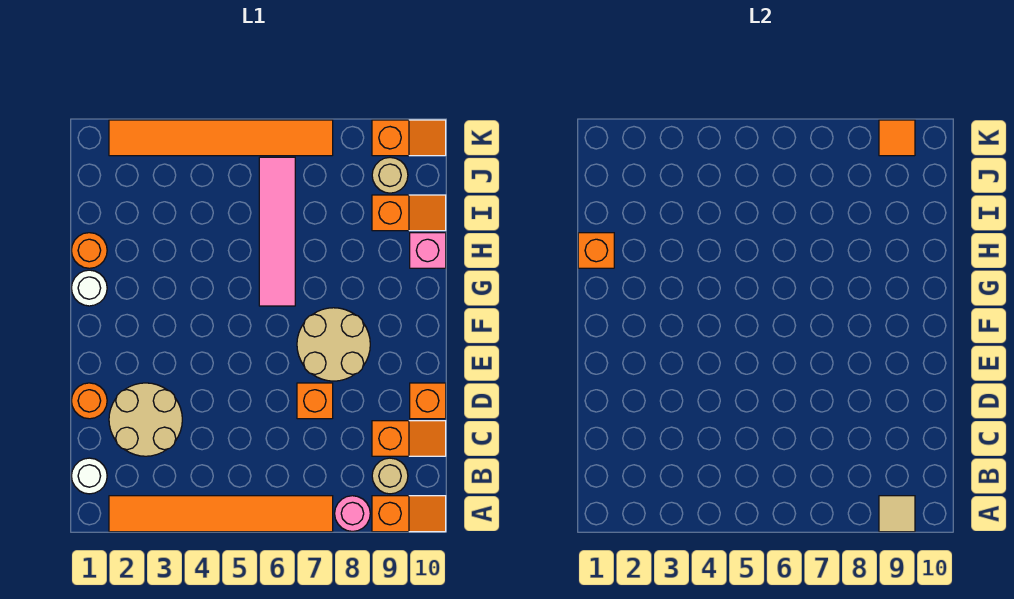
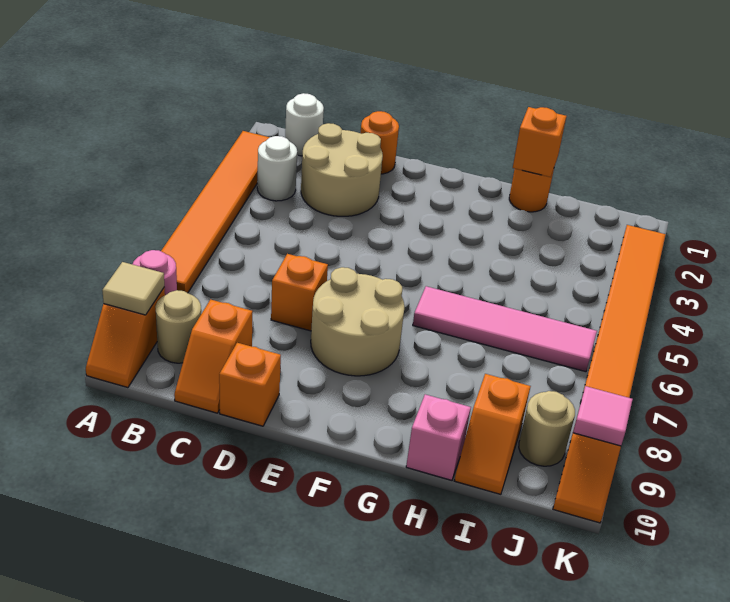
white round brick G1 level 1 -> white round brick B3 level 1
orange tile K9 level 2 -> pink tile K9 level 2

